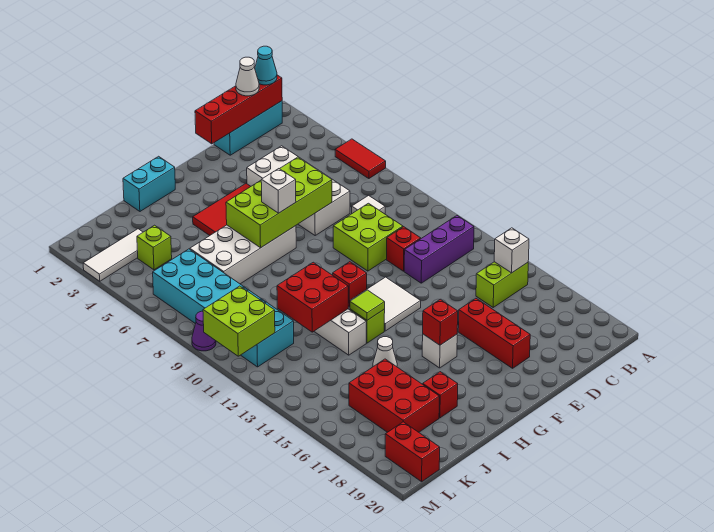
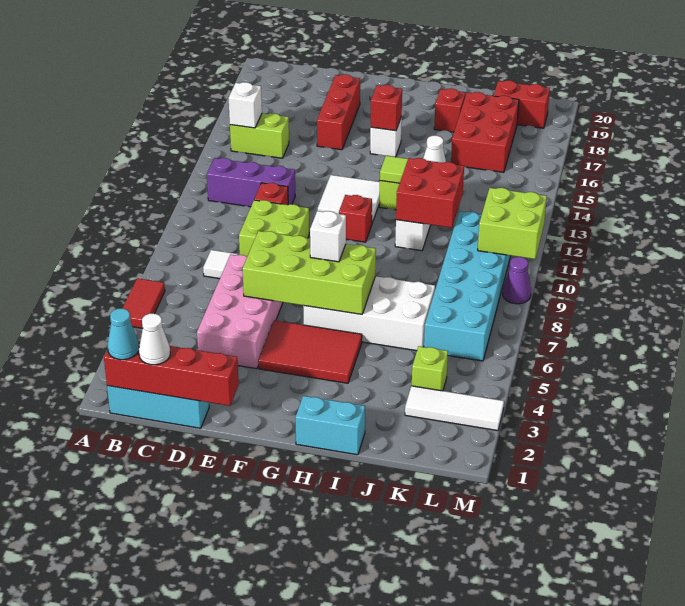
white brick D4:E7 level 1 -> pink brick D4:E7 level 1
red brick L19:L20 level 1 -> red brick K19:L19 level 1

